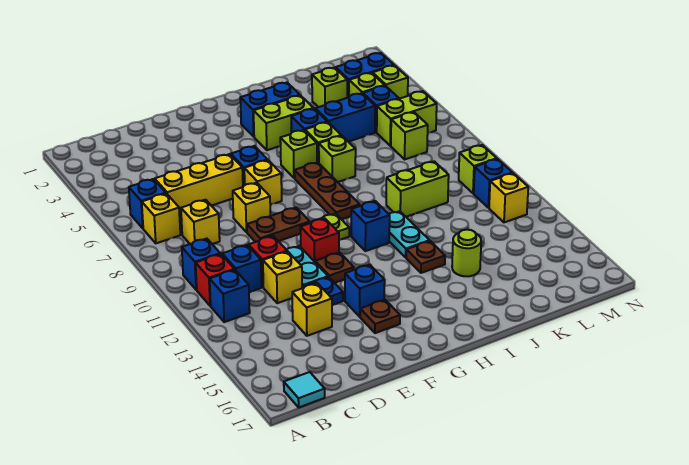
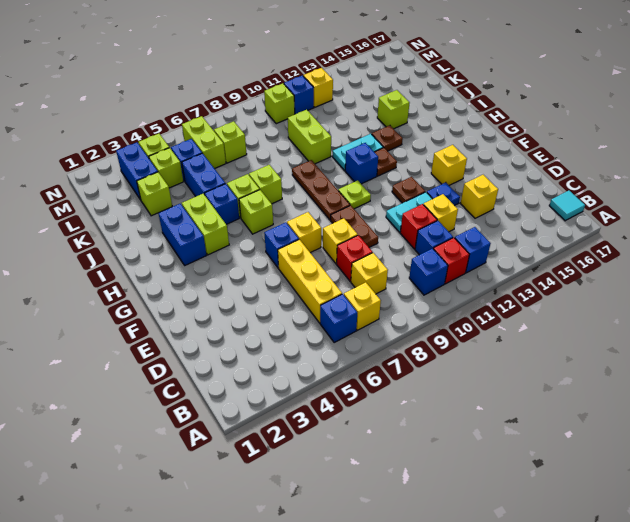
red brick F11 level 1 -> red brick D8 level 1
blue brick F14 level 1 -> yellow brick F14 level 1
brown plate F15 level 1 -> brown plate H12 level 1
brown plate H7:H9 level 1 -> brown plate G9:I9 level 1
lime round brick J14 level 1 -> lime brick J14 level 1

